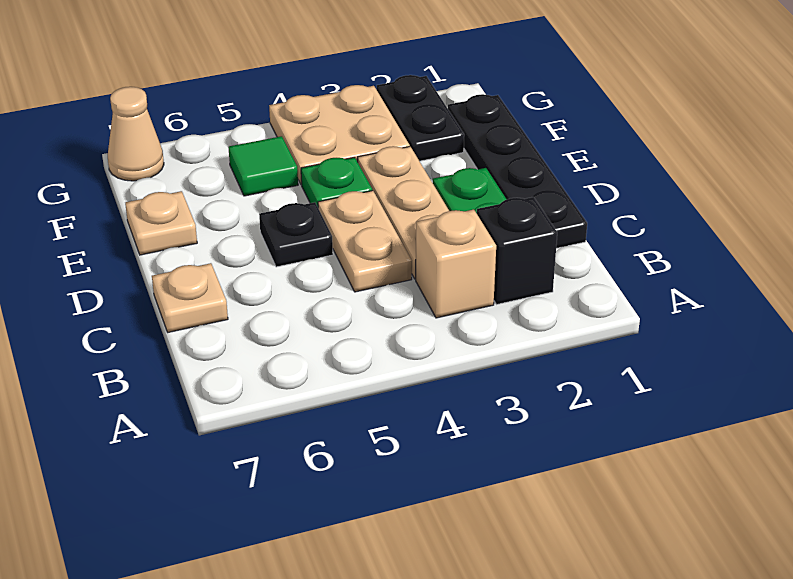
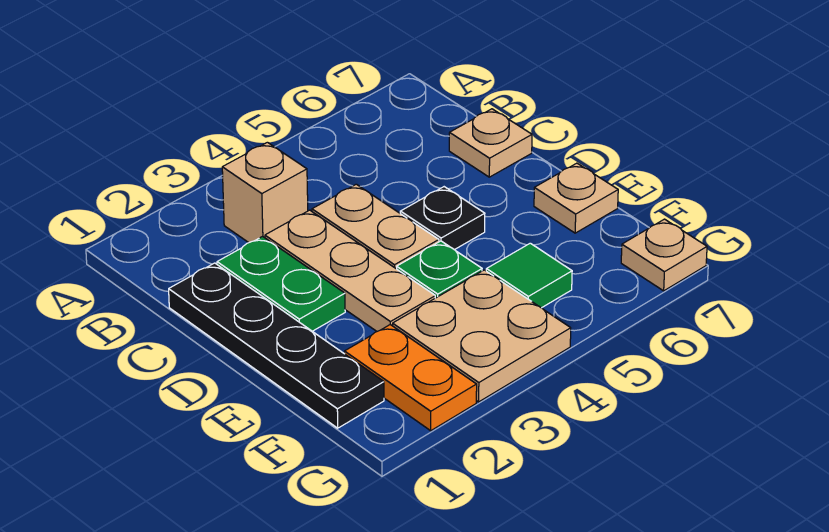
black brick B2 level 1 -> none
black plate F2:G2 level 1 -> orange plate F2:G2 level 1
tan cone G7 level 1 -> tan plate G7 level 1

